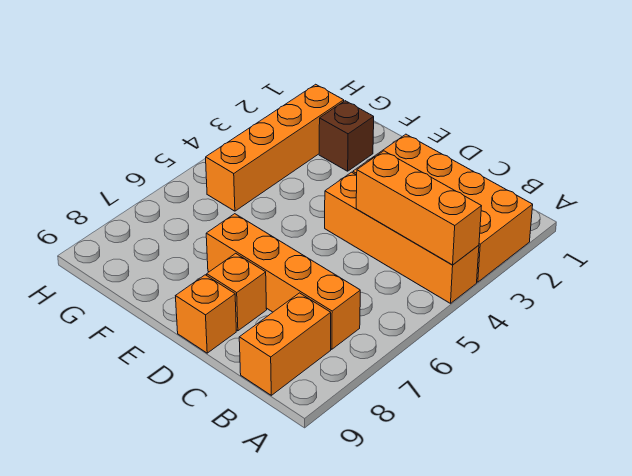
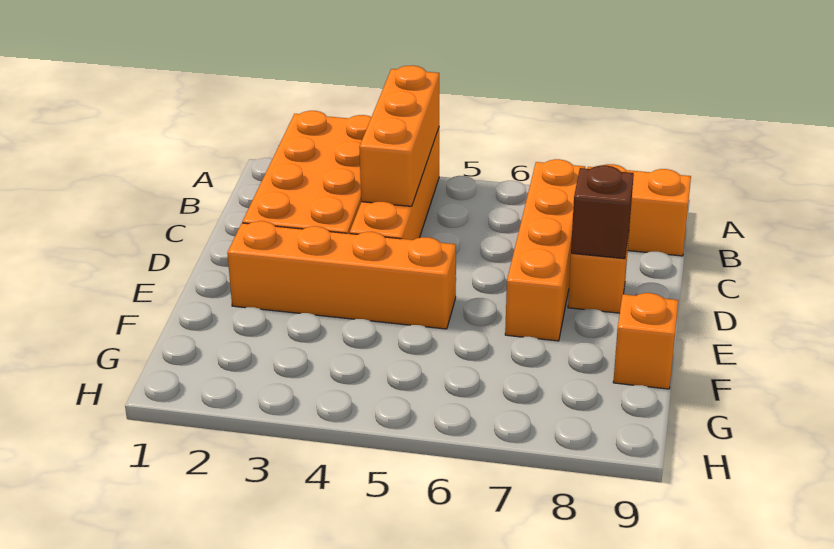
orange brick D9 level 1 -> orange brick F9 level 1
brown brick F2 level 1 -> brown brick D8 level 2
orange brick G2:G5 level 1 -> orange brick E2:E5 level 1

